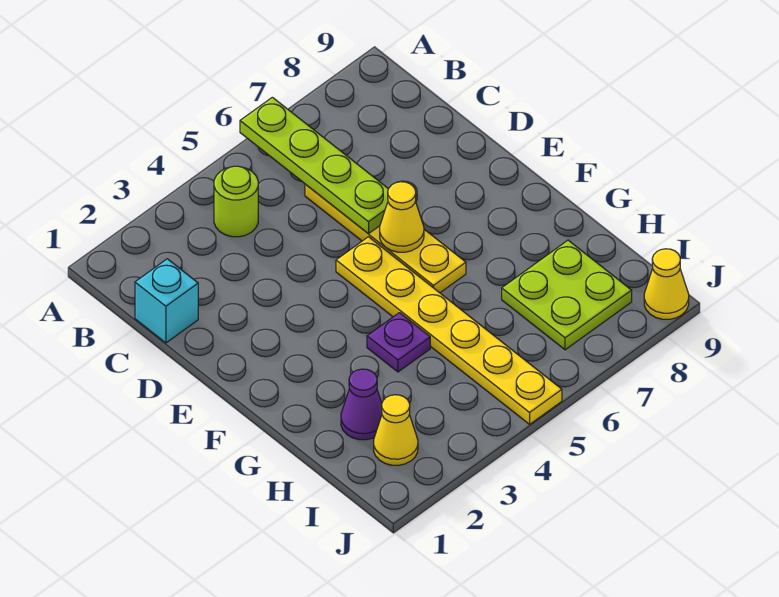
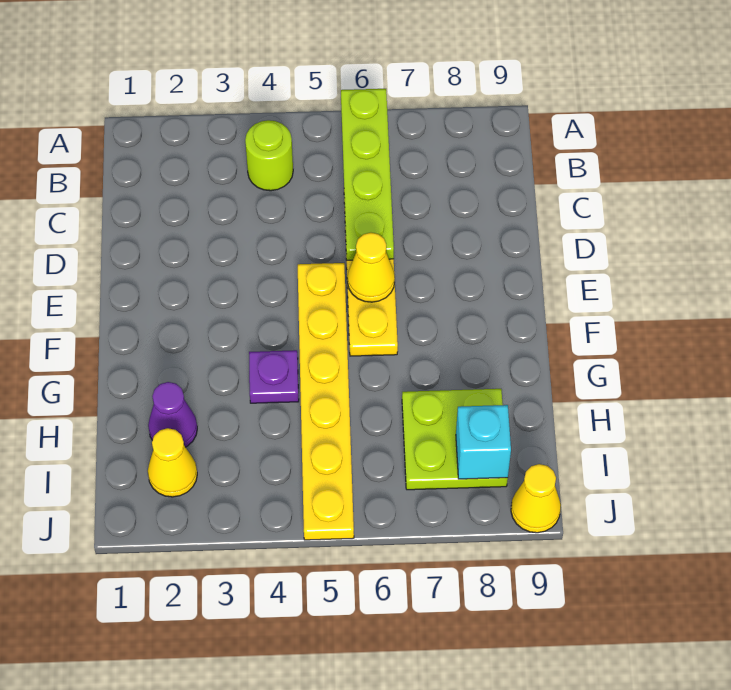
cyan brick C1 level 1 -> cyan brick I8 level 2

